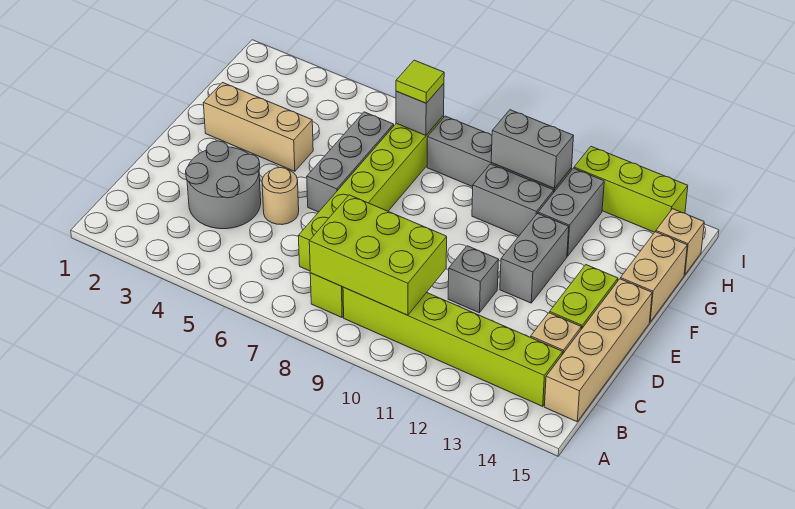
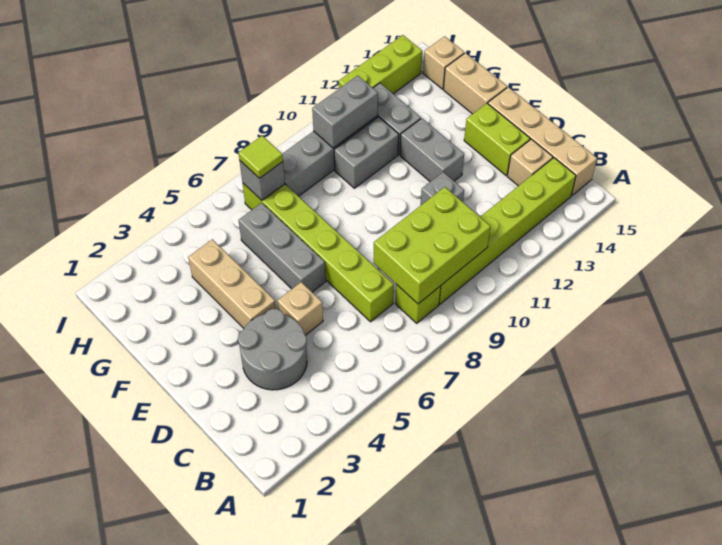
tan round brick D5 level 1 -> tan brick D5 level 1
tan brick F2:F4 level 1 -> tan brick E4:G4 level 1

